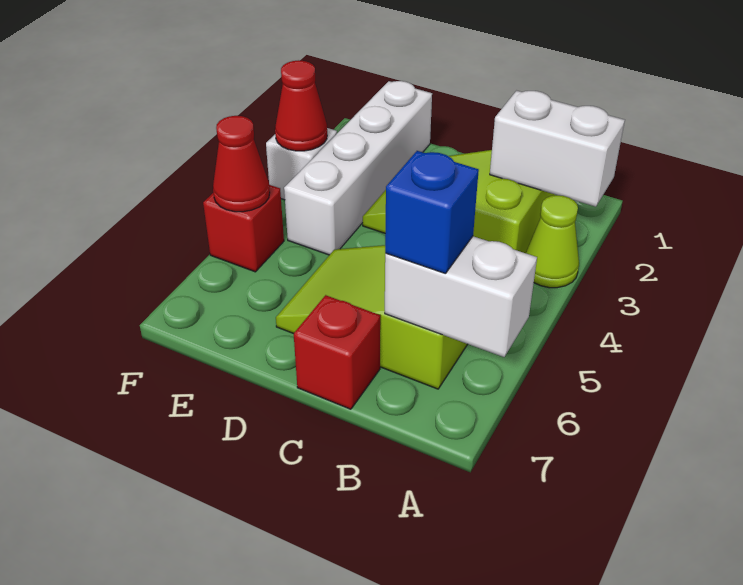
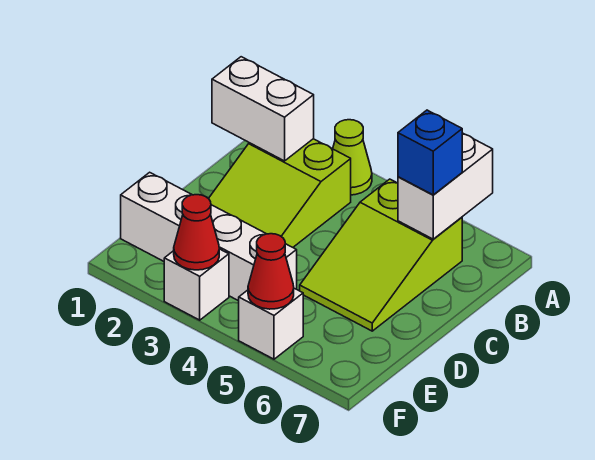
white brick A2:B2 level 2 -> white brick B1:B2 level 2
red brick C7 level 1 -> none
red brick F5 level 1 -> white brick F5 level 1

